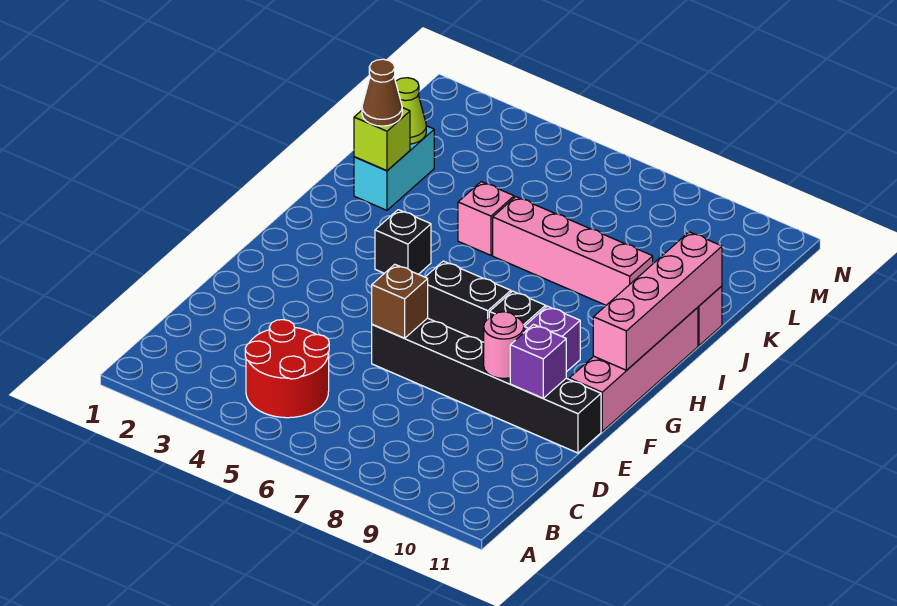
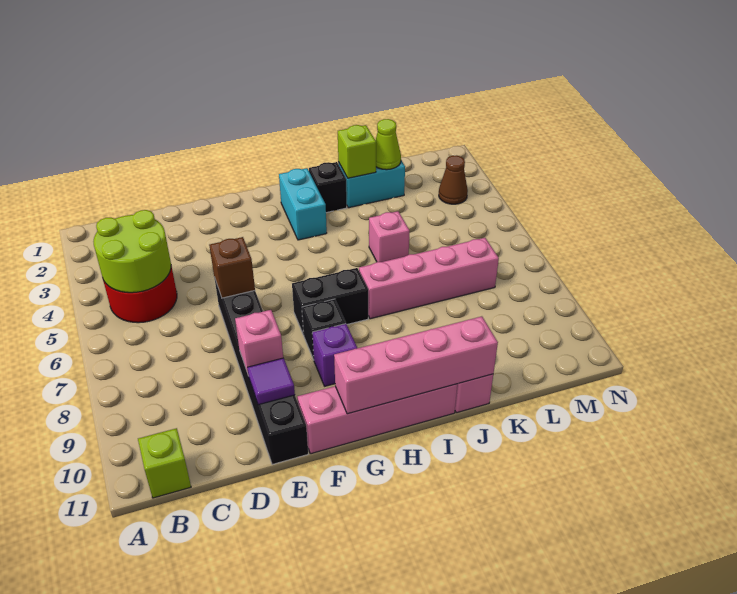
none -> lime round brick B4:C5 level 2
none -> lime brick B11 level 1
pink round brick E9 level 2 -> pink brick E9 level 2
purple brick E10 level 2 -> purple tile E10 level 2
black brick G6:G7 level 1 -> black brick G7:H7 level 1
none -> cyan brick H2:H3 level 1
black brick H4 level 1 -> black brick I2 level 1
brown cone J2 level 3 -> brown cone M3 level 1
pink brick J6:J9 level 1 -> pink brick I7:L7 level 1

